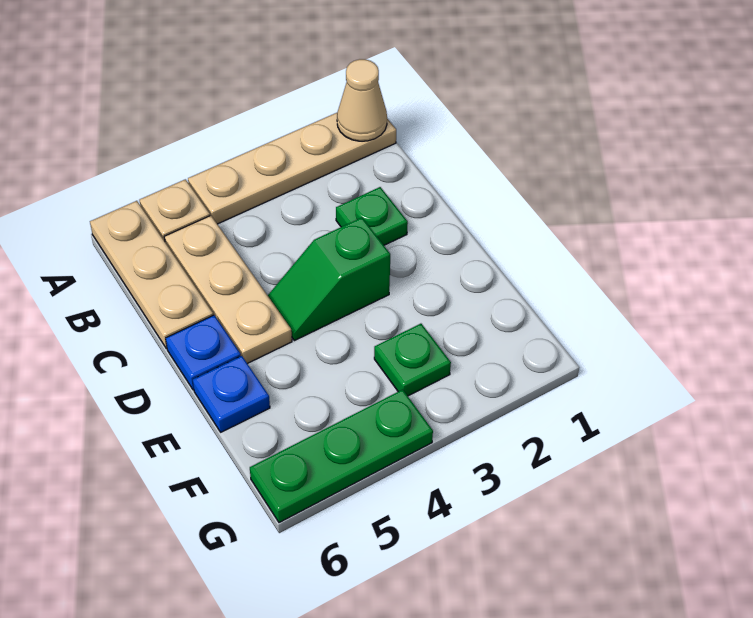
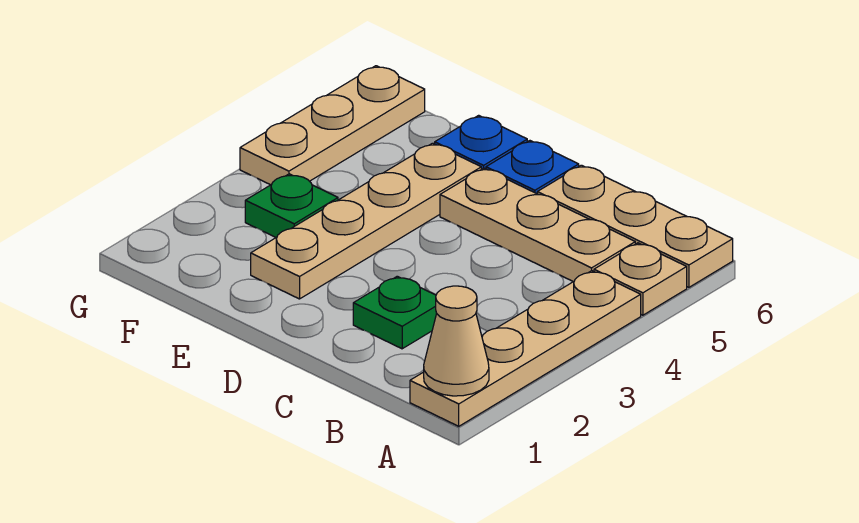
green slope D3:D4 level 1 top 3 -> none
none -> tan plate E2:E5 level 1
green plate G4:G6 level 1 -> tan plate G4:G6 level 1

